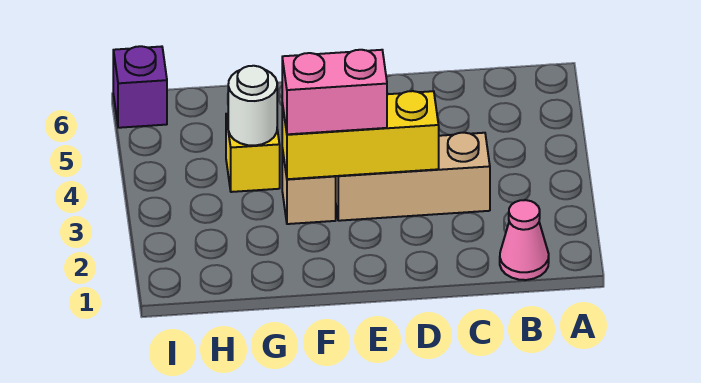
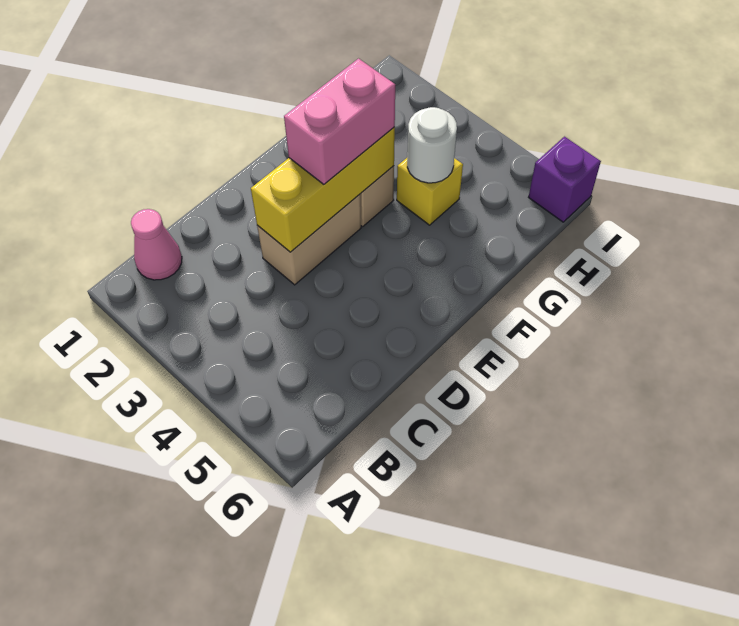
tan brick C3:E3 level 1 -> tan brick D3:E3 level 1

